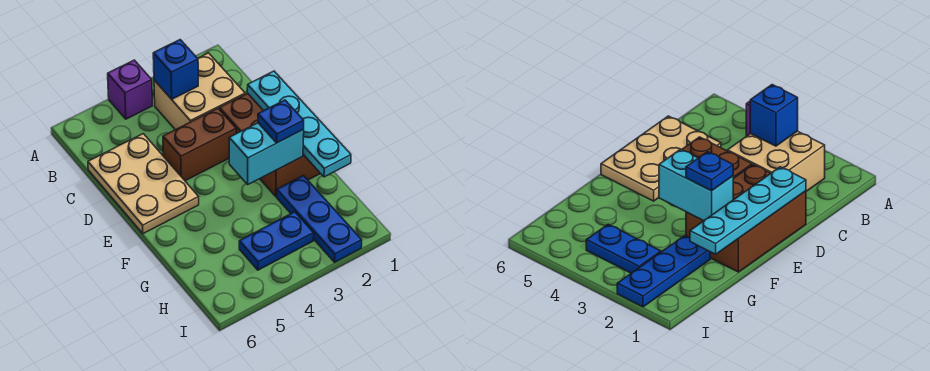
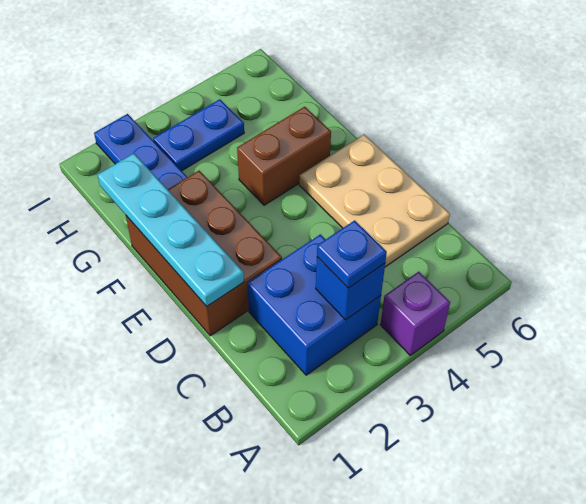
tan brick B2:C3 level 1 -> blue brick B2:C3 level 1
brown brick D3:D4 level 1 -> brown brick F4:F5 level 1
cyan brick F2:F3 level 2 -> none
blue plate F2 level 3 -> blue plate B3 level 3

